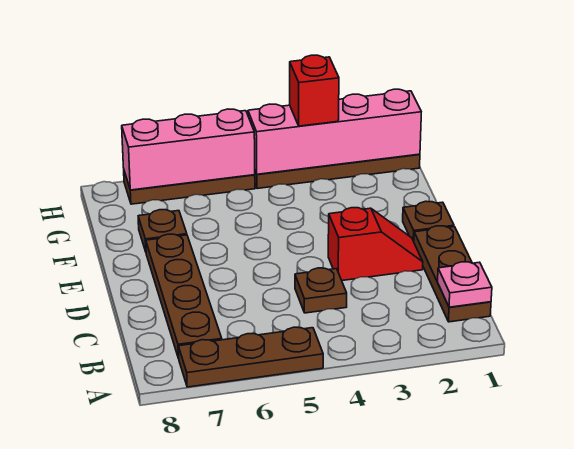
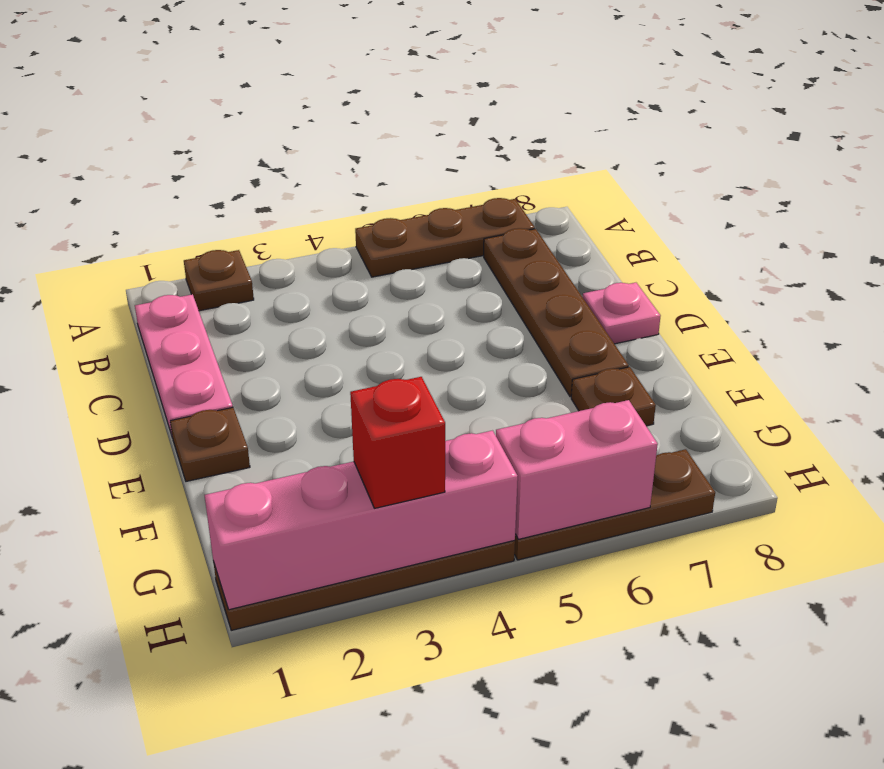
brown plate B1:D1 level 1 -> pink plate B1:D1 level 1
pink plate B1 level 2 -> pink plate D8 level 1
brown plate C4 level 1 -> brown plate A2 level 1
red slope D2:D3 level 1 top 3 -> none
pink brick H5:H7 level 2 -> pink brick H5:H6 level 2

